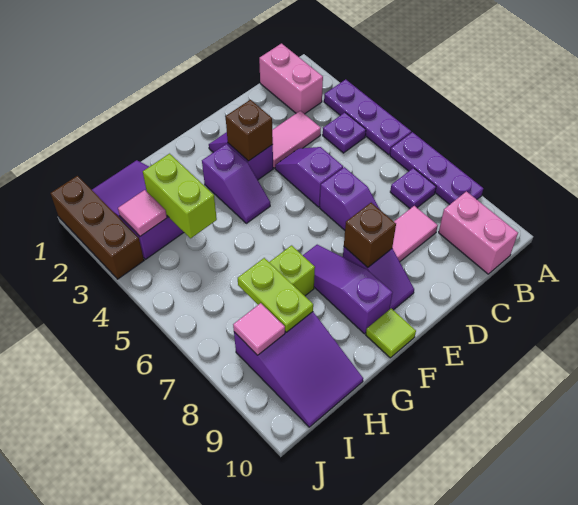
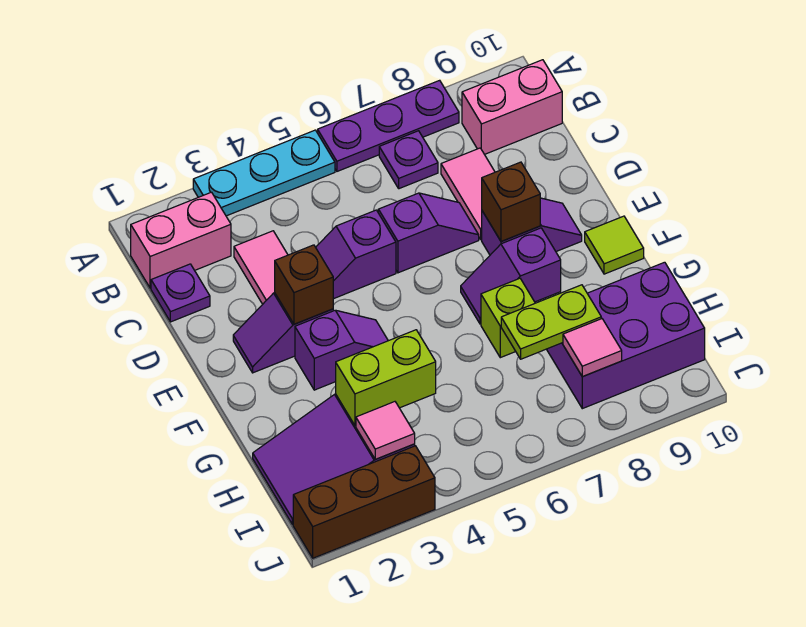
purple plate A3:A5 level 1 -> cyan plate A3:A5 level 1
purple plate B4 level 1 -> purple plate C1 level 1
purple slope F7:F9 level 1 top 9 -> purple slope F7:F8 level 1 top 8
purple slope H8:I10 level 1 top 8 -> purple brick H8:I10 level 1

